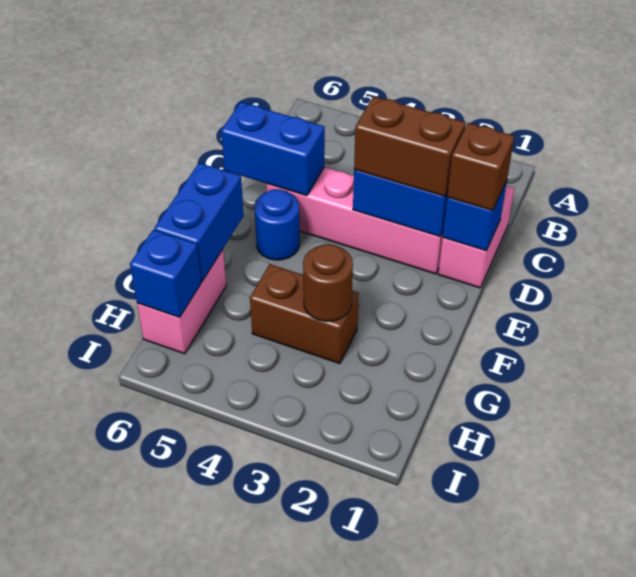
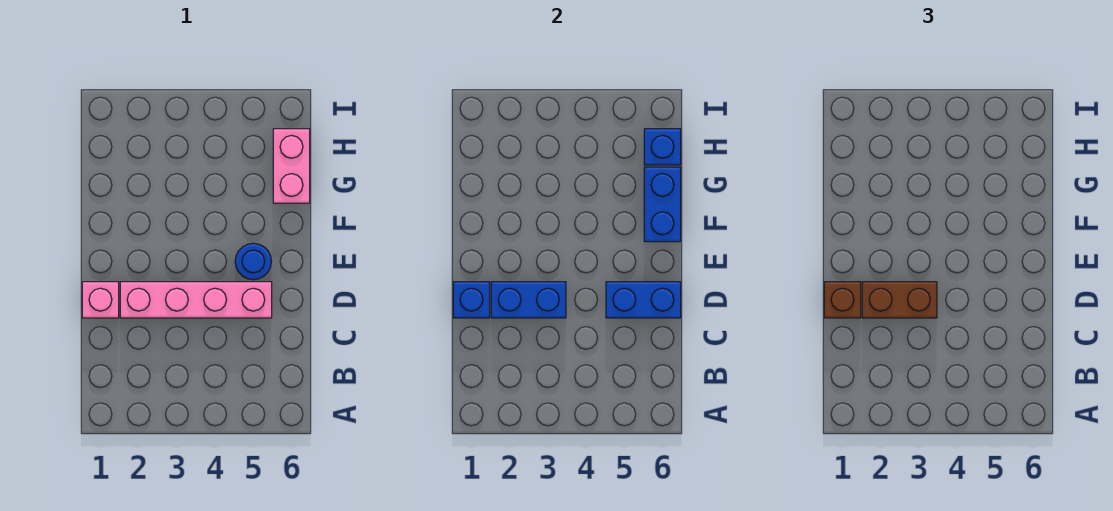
pink brick C1:D1 level 1 -> pink brick D1 level 1
brown brick G3:G4 level 1 -> none
brown round brick G3 level 2 -> none

